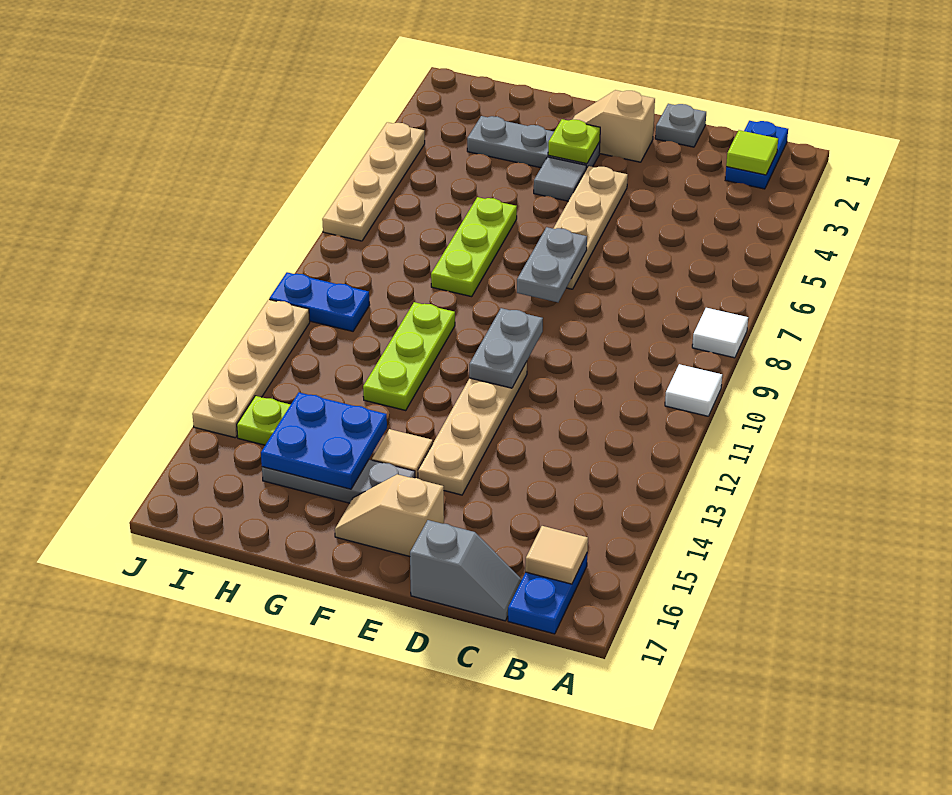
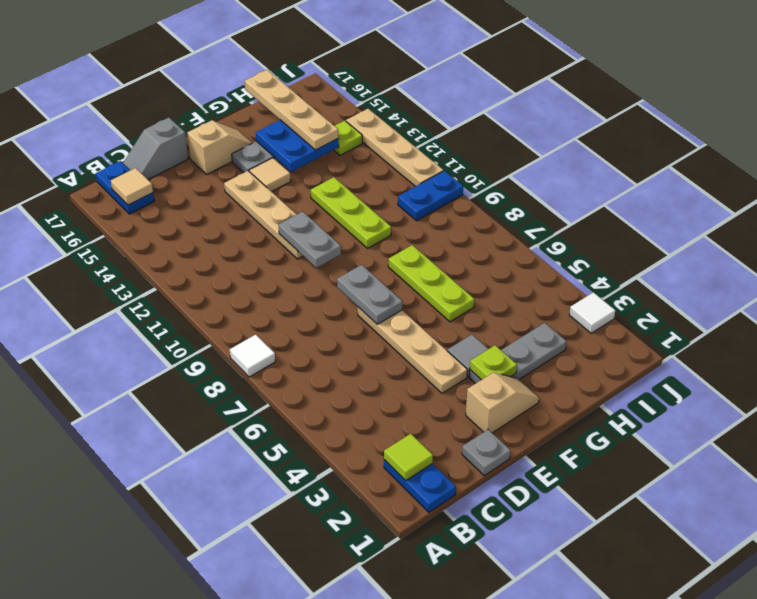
white tile A10 level 1 -> white tile J3 level 1
tan plate J4:J7 level 1 -> tan plate H14:H17 level 3

